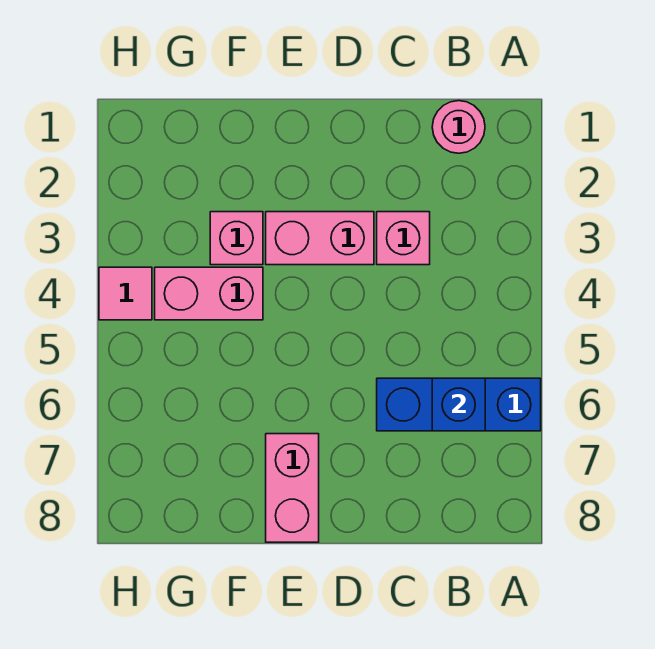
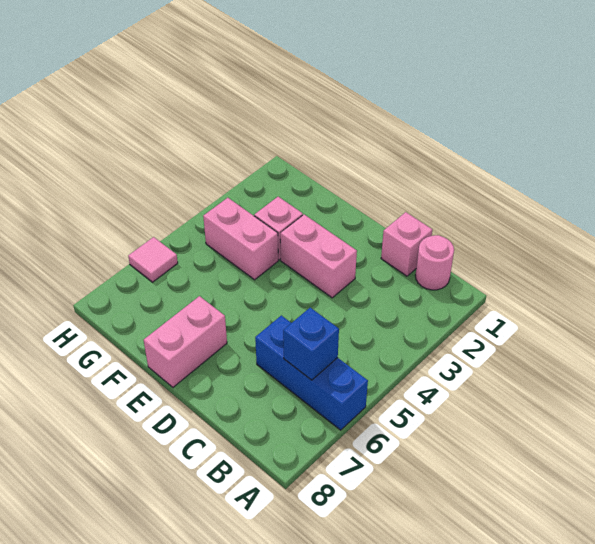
pink brick C3 level 1 -> pink brick C1 level 1
pink tile H4 level 1 -> pink tile H6 level 1

